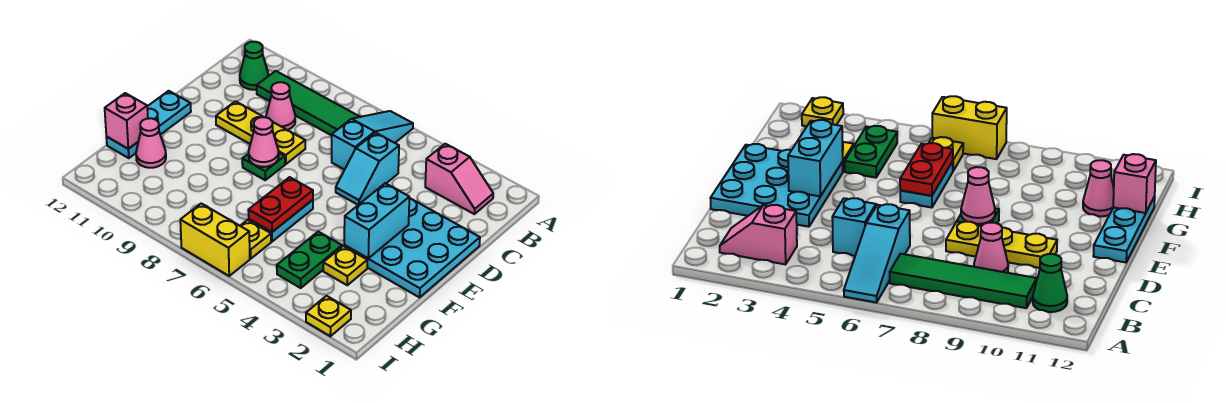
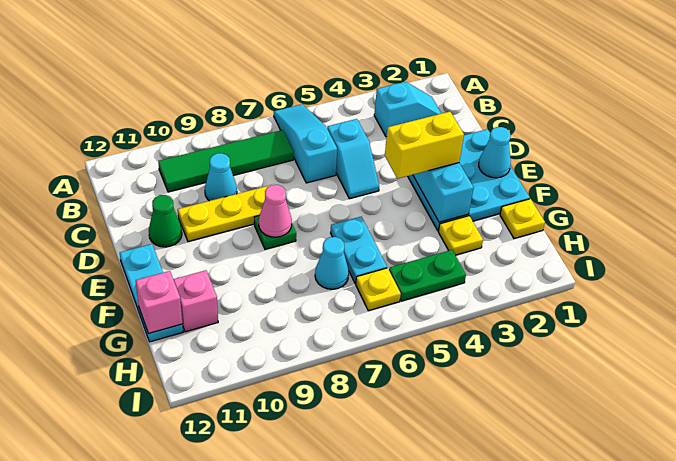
pink slope B2:B3 level 1 top 3 -> cyan slope B2:B3 level 1 top 3
green cone B11 level 1 -> green cone D11 level 1
pink cone C9 level 1 -> cyan cone C9 level 1
none -> cyan cone E1 level 2
red plate F6:G6 level 2 -> none
green plate G4:H4 level 1 -> green plate H4:H5 level 1
none -> cyan cone G7 level 1
pink cone G11 level 1 -> pink brick G11 level 1
yellow plate I2 level 1 -> yellow plate G1 level 1
yellow brick I6:I7 level 1 -> yellow brick E3:E4 level 3

